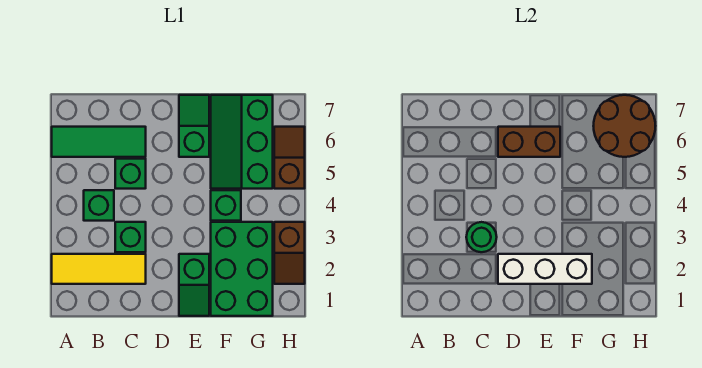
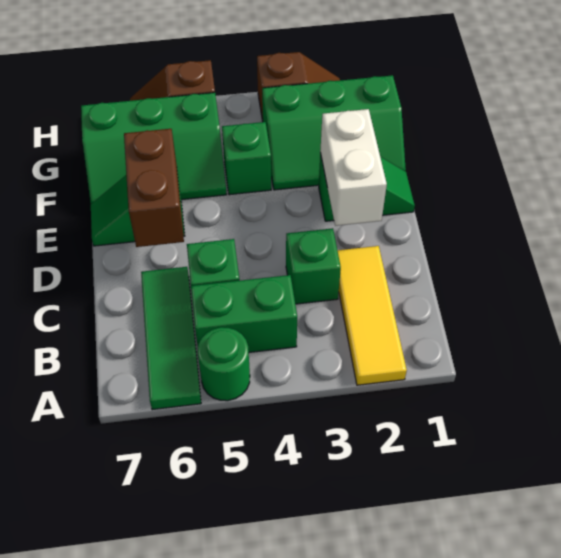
green brick B4 level 1 -> green brick B4:B5 level 1
green round brick C3 level 2 -> green round brick A5 level 1
white brick D2:F2 level 2 -> white brick D2:E2 level 2
green brick F1:G3 level 1 -> green slope F1:G3 level 1 top G
brown round brick G6:H7 level 2 -> none

